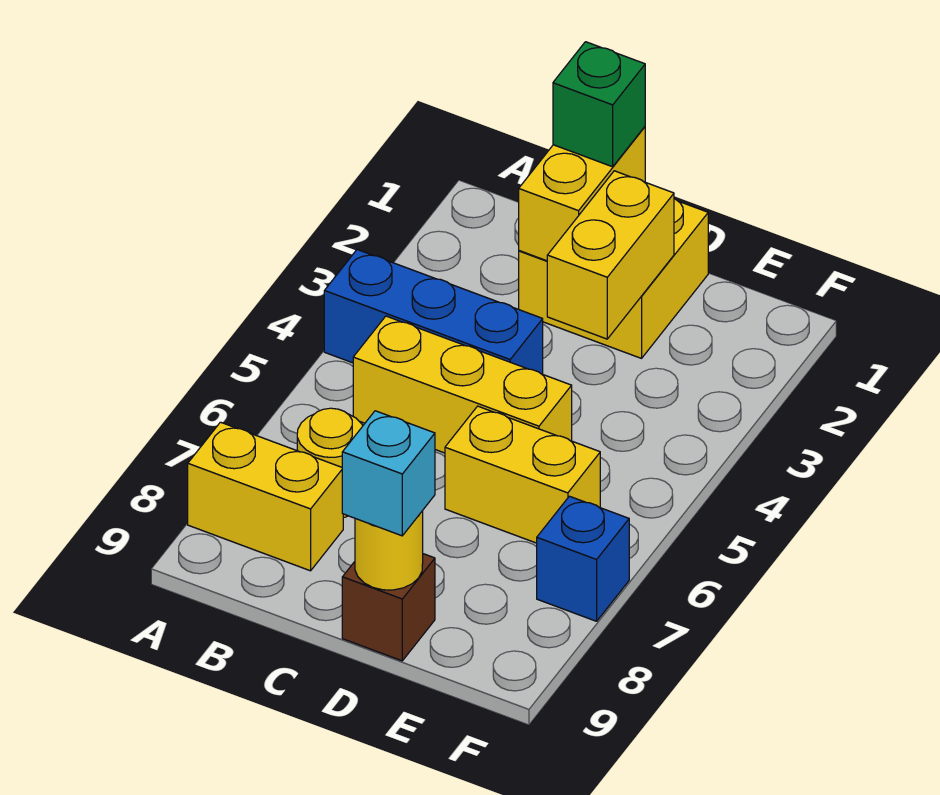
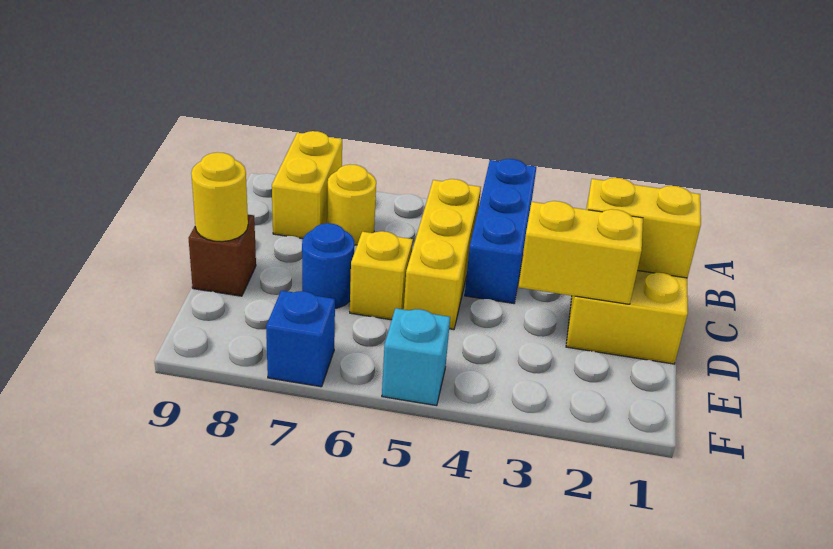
green brick C1 level 3 -> none
yellow brick D6:E6 level 1 -> yellow brick D6 level 1
none -> blue round brick D7 level 1
cyan brick D9 level 3 -> cyan brick F5 level 1

